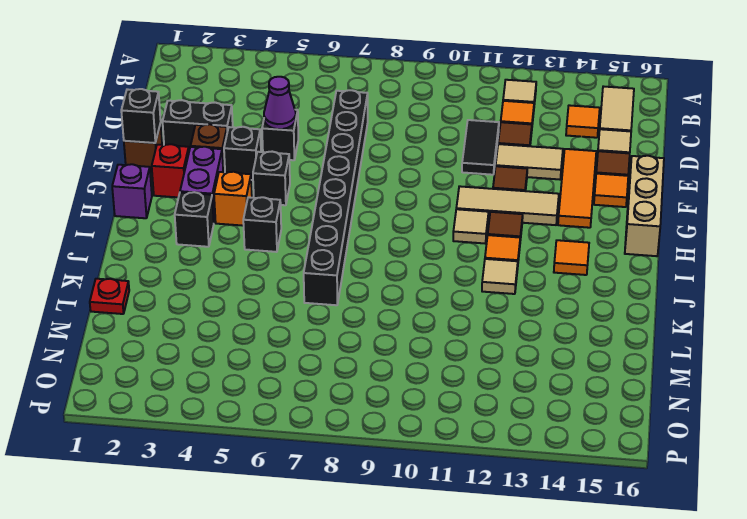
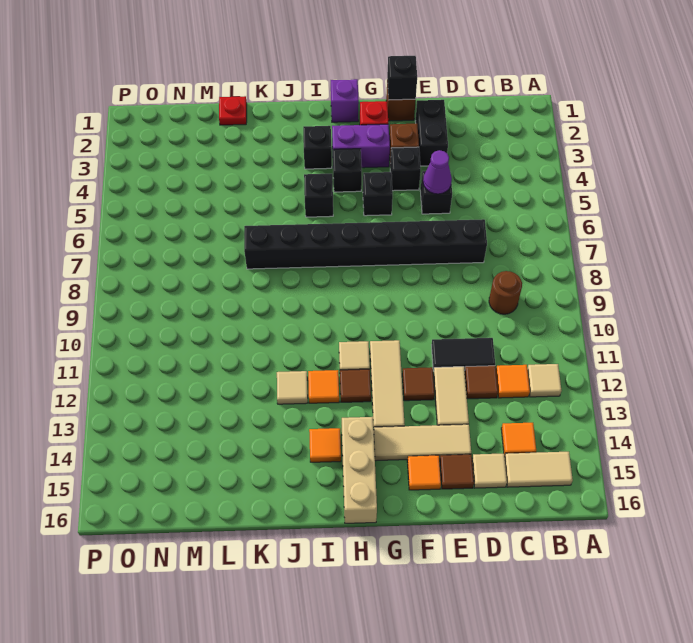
none -> brown round brick C9 level 1
orange tile E14:G14 level 1 -> tan tile E14:G14 level 1
tan brick F16:H16 level 1 -> tan brick H14:H16 level 1
orange brick H4 level 1 -> black brick H4 level 1

